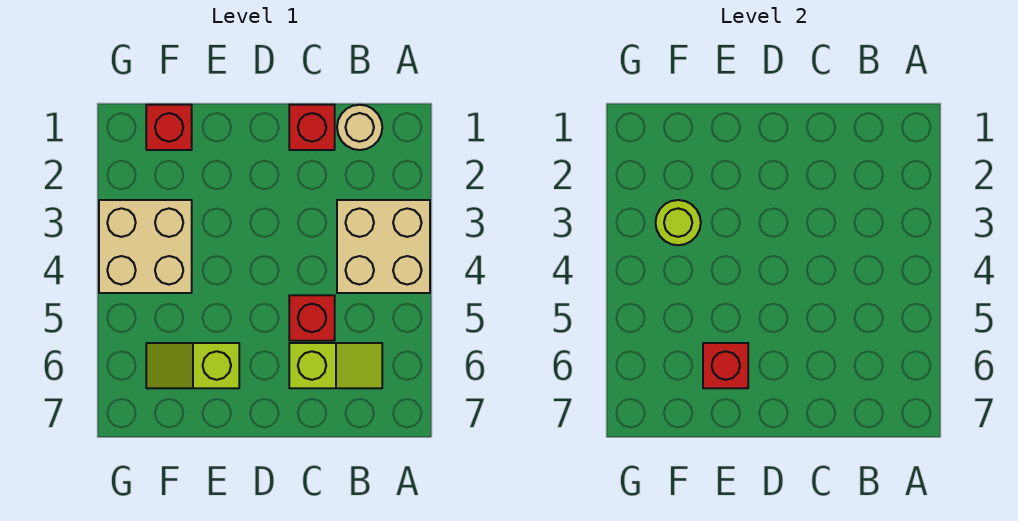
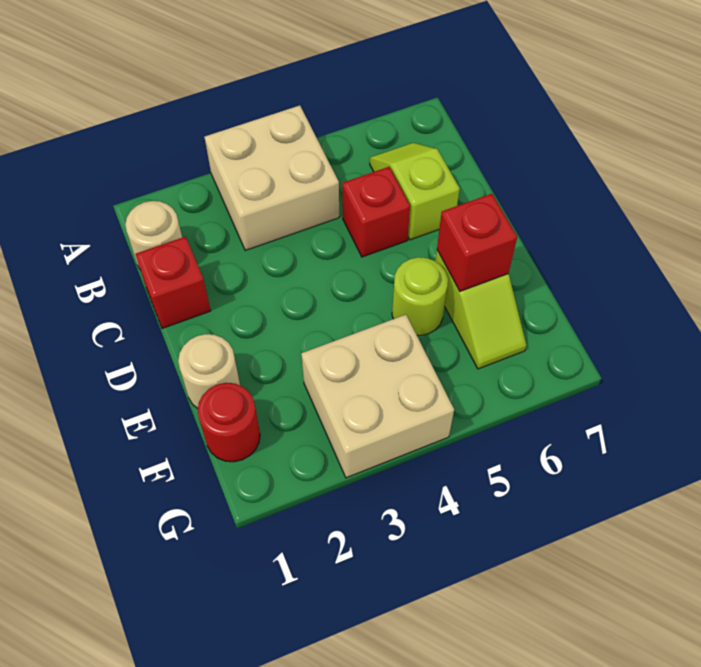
none -> tan round brick E1 level 1
red brick F1 level 1 -> red round brick F1 level 1
lime round brick F3 level 2 -> lime round brick E5 level 1

